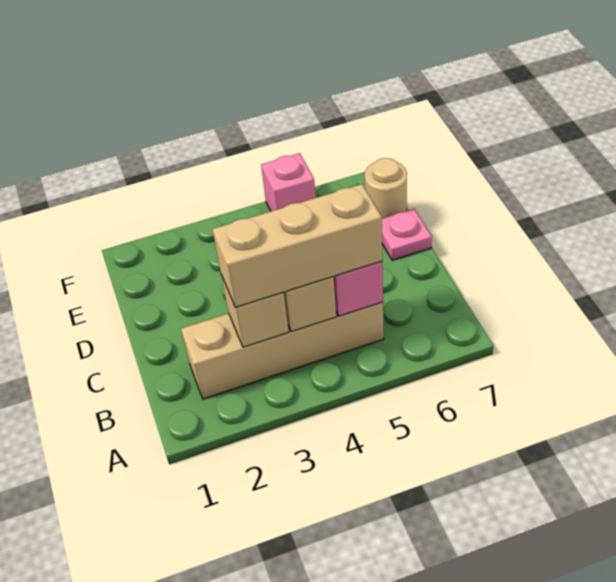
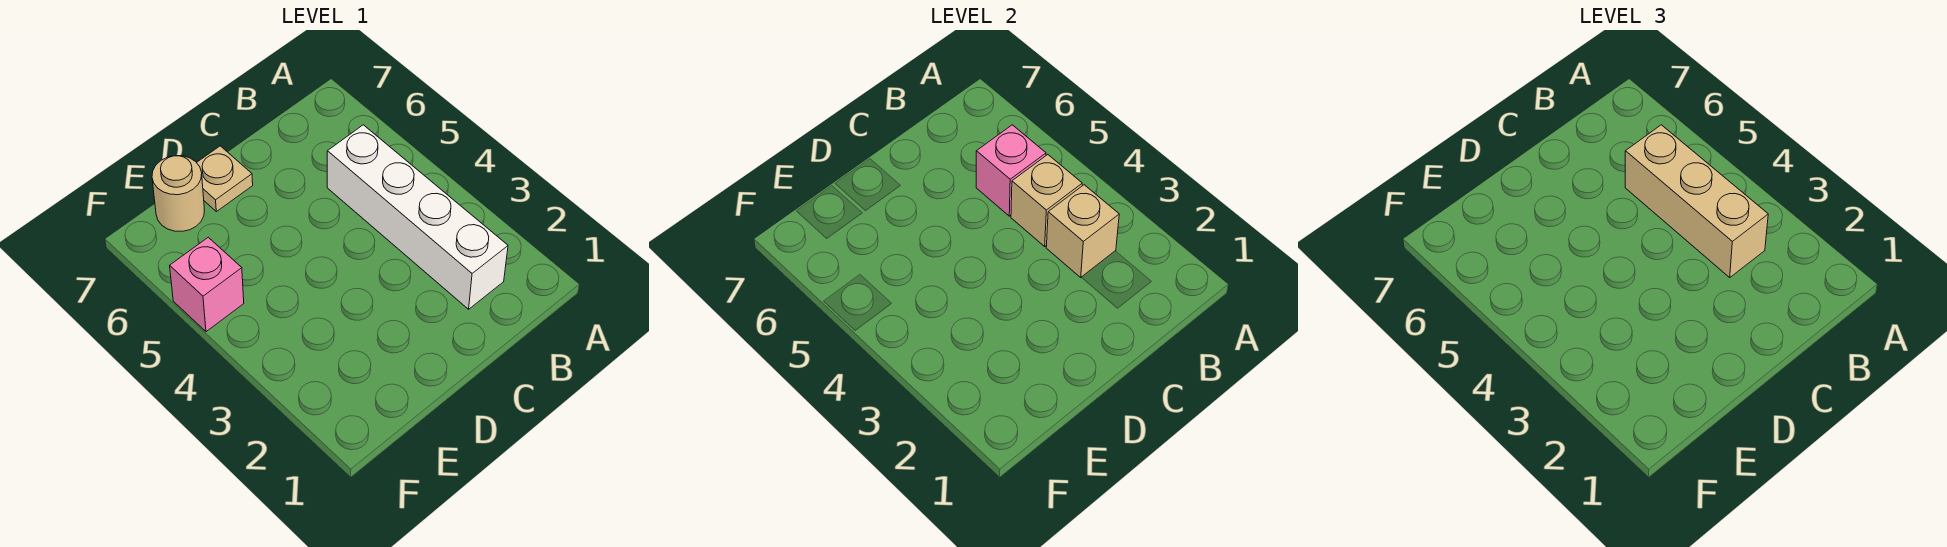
tan brick B2:B5 level 1 -> white brick B2:B5 level 1
pink plate D7 level 1 -> tan plate D7 level 1

